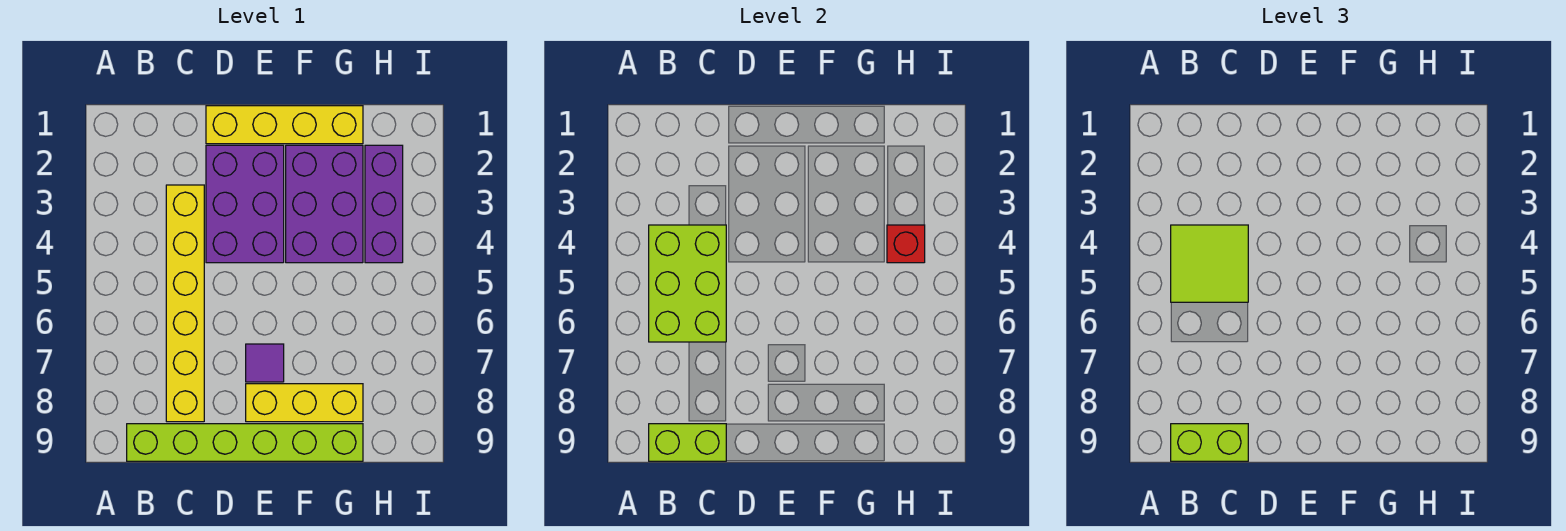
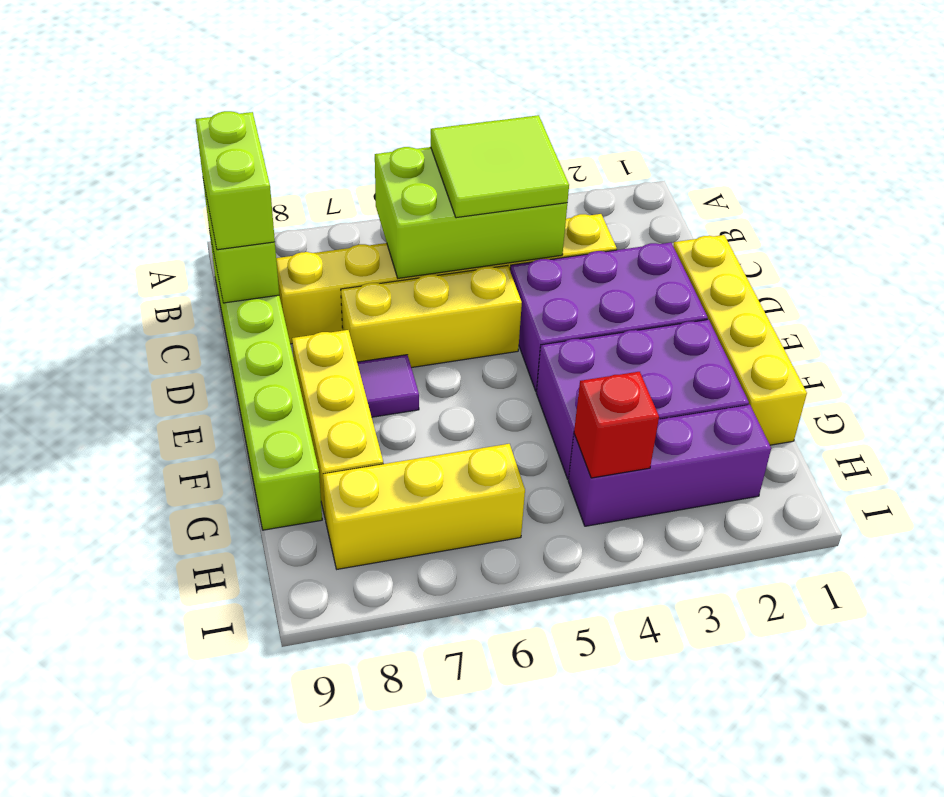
none -> yellow brick D5:D7 level 1
none -> yellow brick H6:H8 level 1

